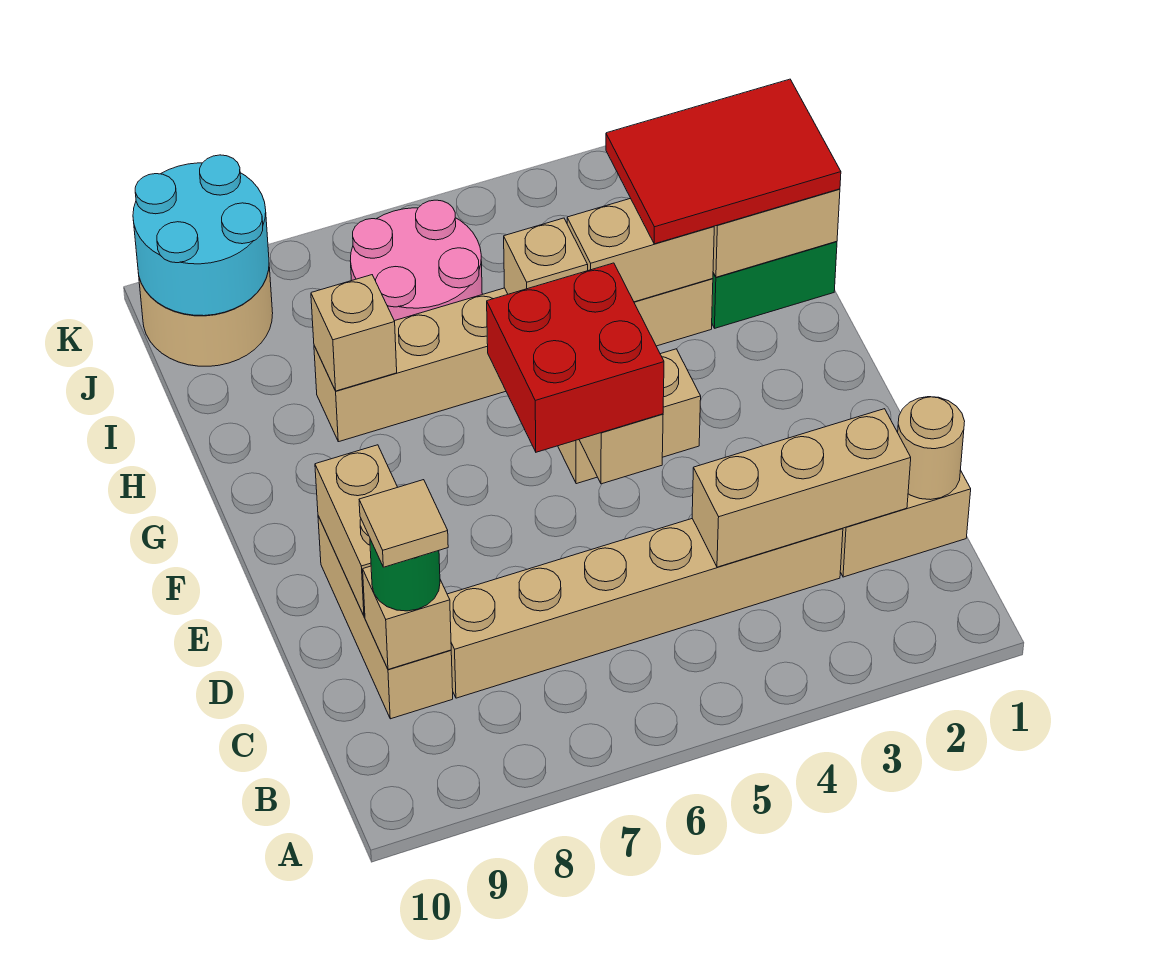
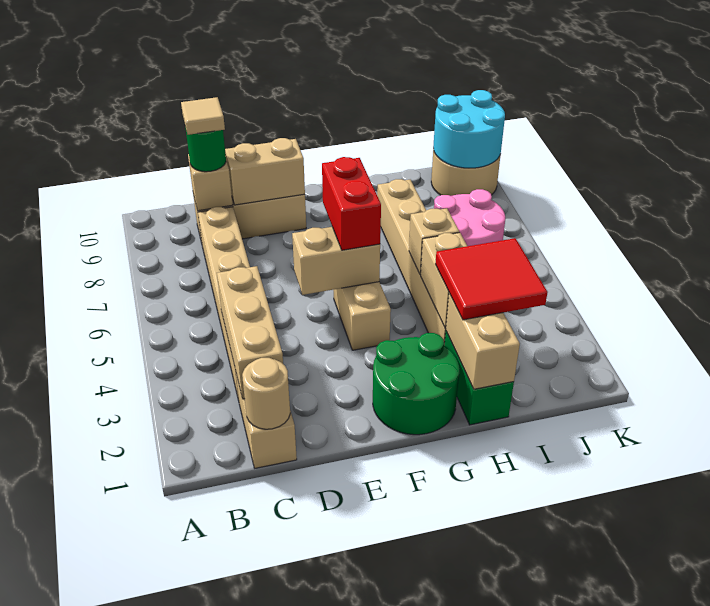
red brick E5:F6 level 3 -> red brick F5:F6 level 3
none -> green round brick F1:G2 level 1
red tile H1:I3 level 3 -> red tile H2:I3 level 3
tan brick H8 level 2 -> none

